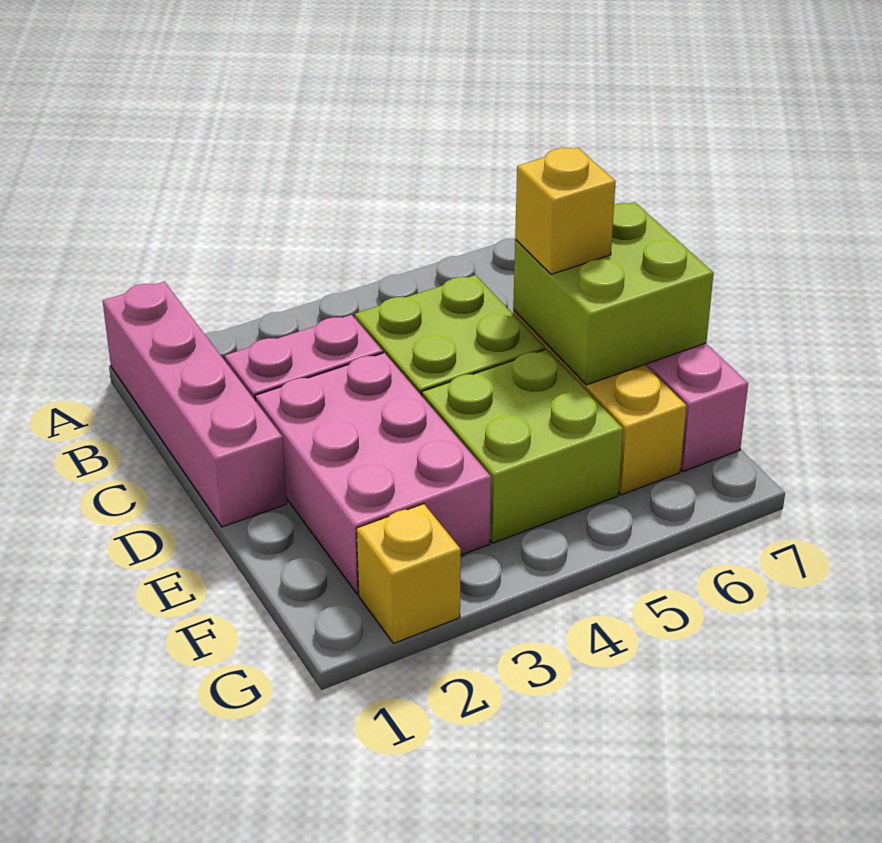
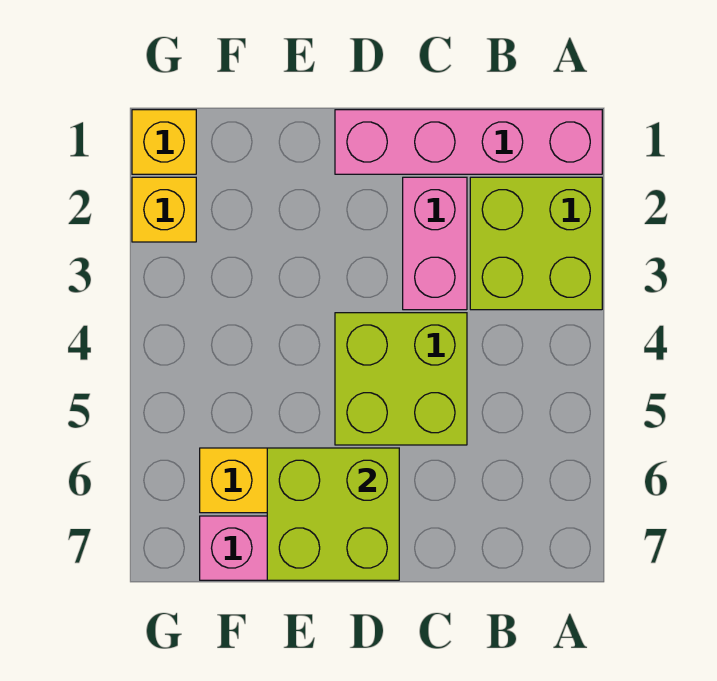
pink brick D2:F3 level 1 -> none
yellow brick D6 level 3 -> yellow brick G1 level 1
lime brick E4:F5 level 1 -> lime brick A2:B3 level 1

